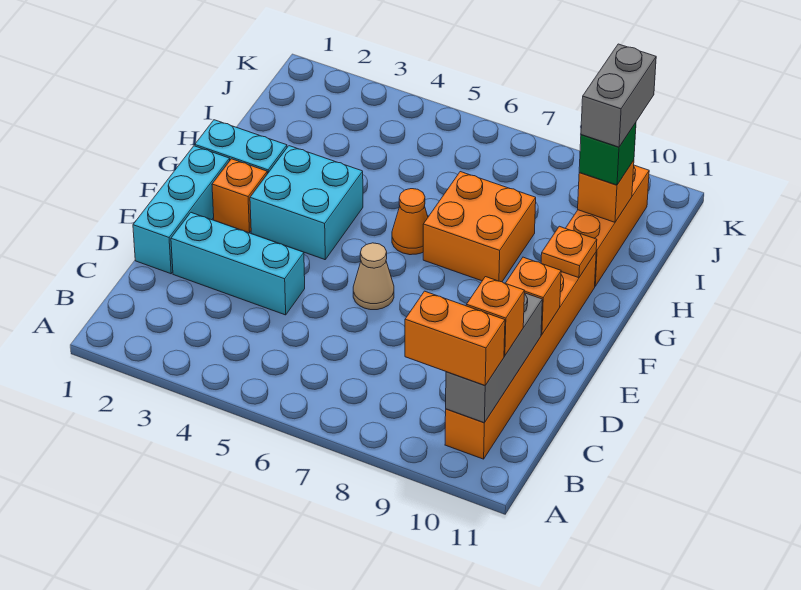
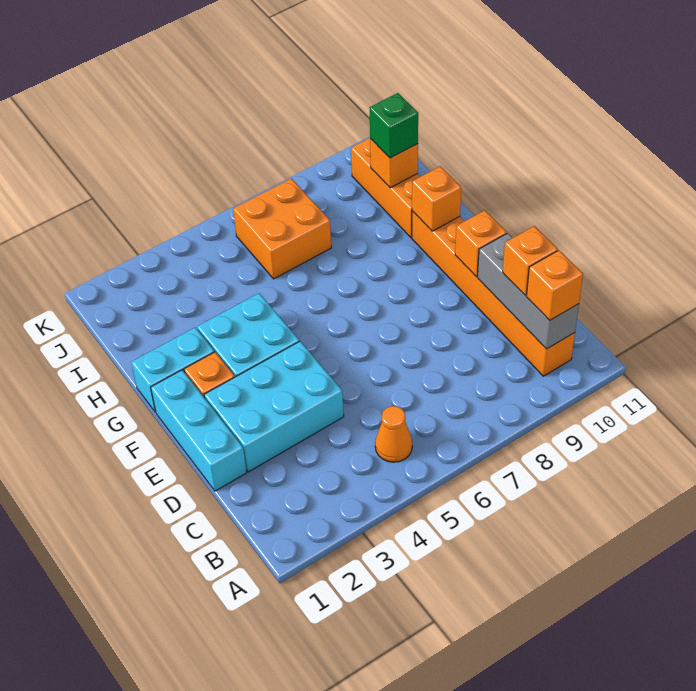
orange brick B9:B10 level 3 -> orange brick B10 level 3
cyan brick D2:D4 level 1 -> cyan brick D2:E4 level 1
tan cone E6 level 1 -> none
orange cone G6 level 1 -> orange cone B5 level 1
orange brick G7:H8 level 1 -> orange brick I6:J7 level 1
orange plate G10 level 2 -> orange brick G10 level 2
grey brick I10:J10 level 4 -> none

